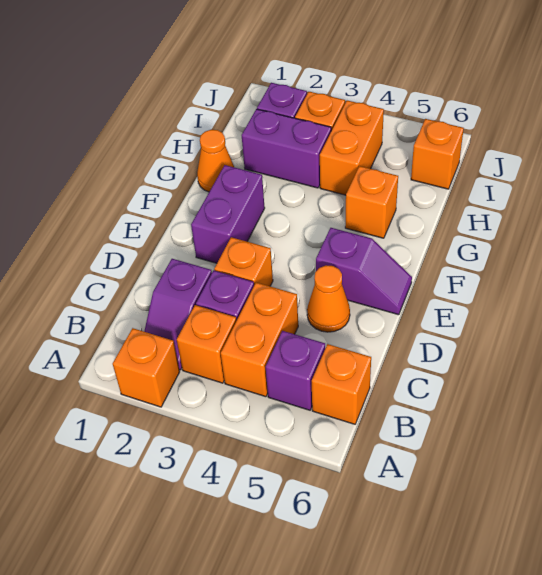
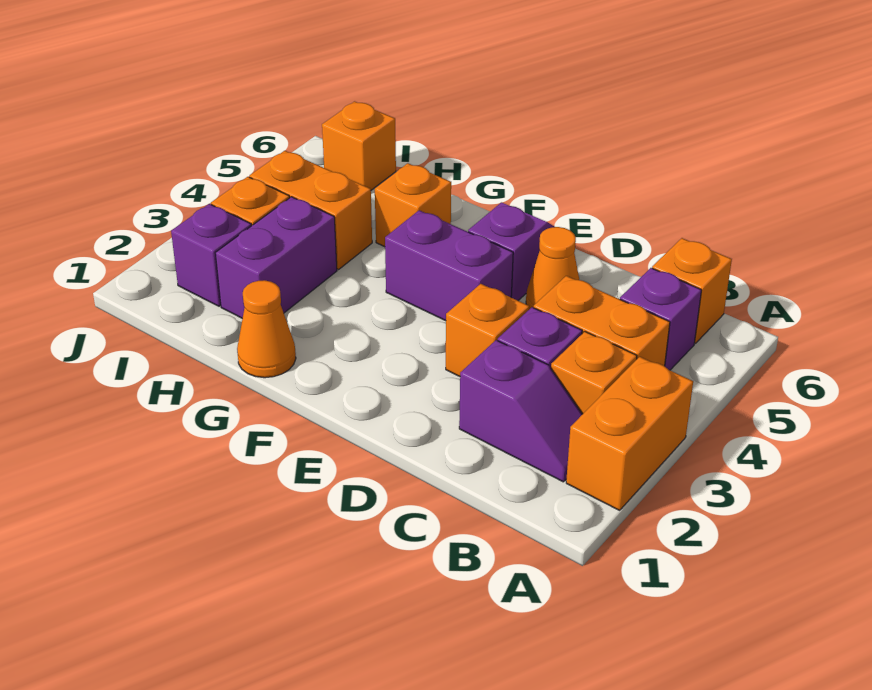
orange brick A2 level 1 -> orange brick A2:A3 level 1
purple brick E2:F2 level 1 -> purple brick E4:F4 level 1

